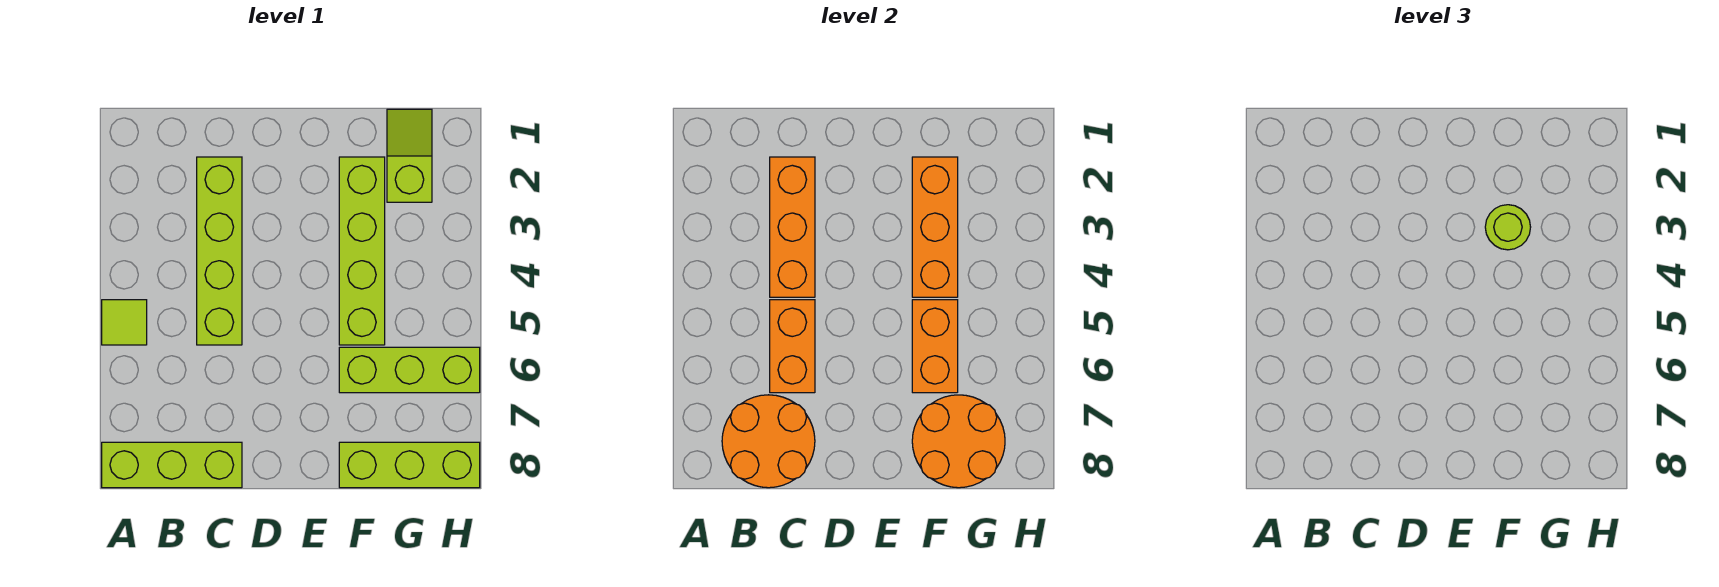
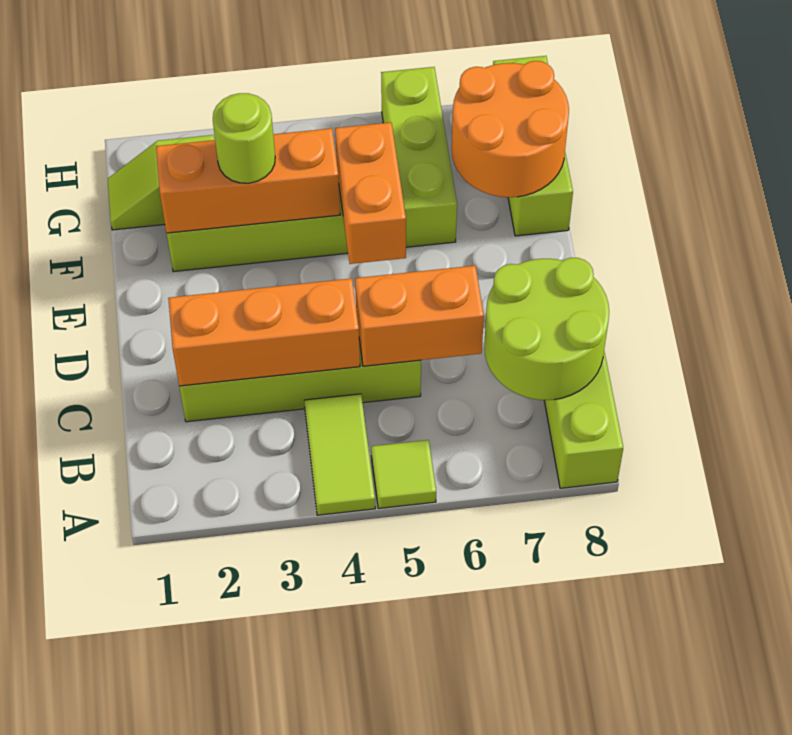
none -> lime tile A4:B4 level 1
orange round brick B7:C8 level 2 -> lime round brick B7:C8 level 2
orange brick F5:F6 level 2 -> orange brick E5:F5 level 2

